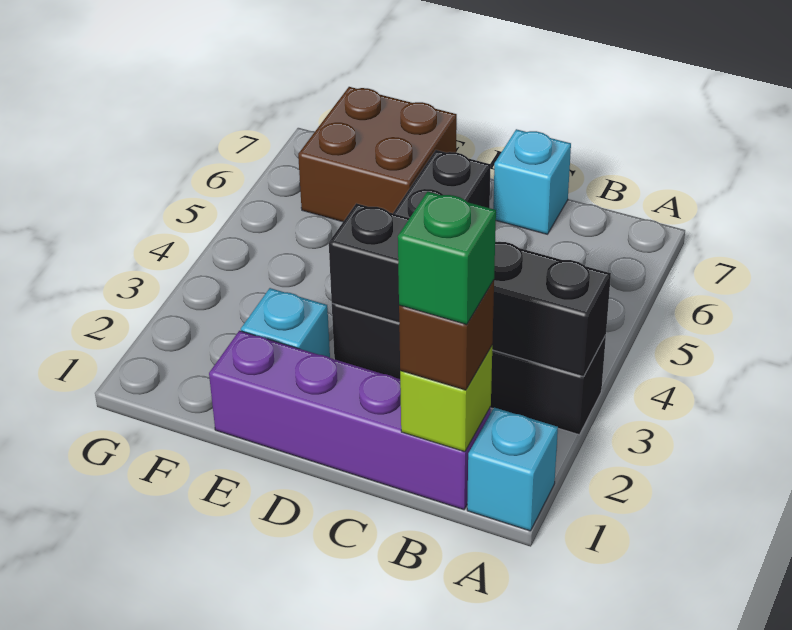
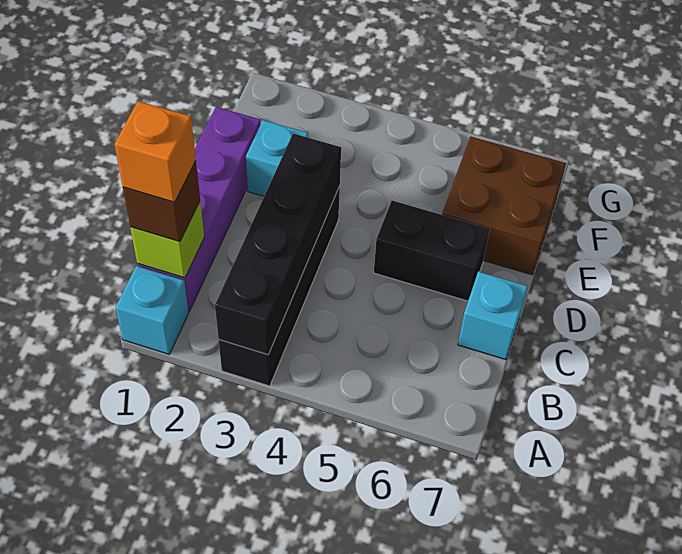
green brick B1 level 4 -> orange brick B1 level 4

